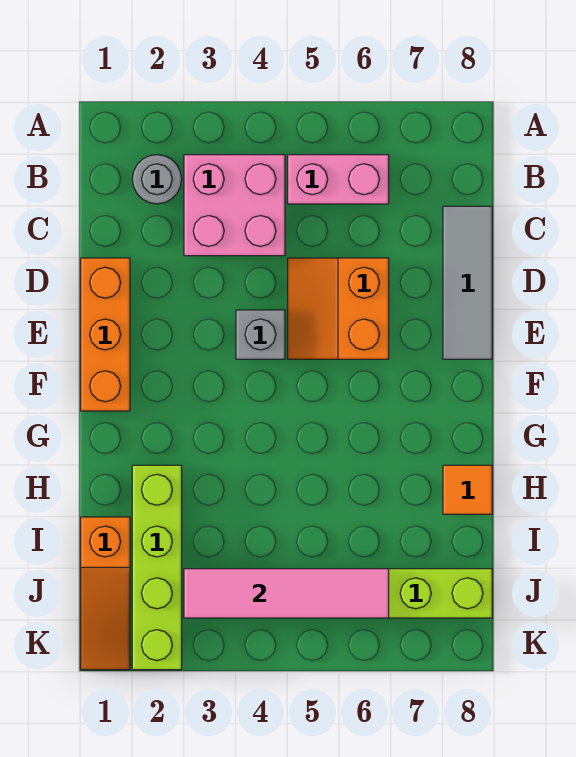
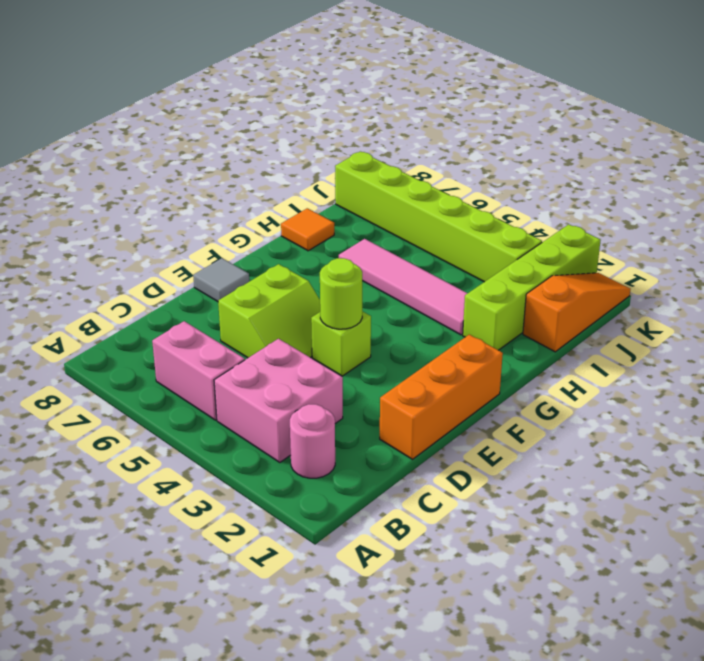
grey round brick B2 level 1 -> pink round brick B2 level 1
grey tile C8:E8 level 1 -> grey tile E8 level 1
orange slope D5:E6 level 1 top 6 -> lime slope D5:E6 level 1 top 6
grey brick E4 level 1 -> lime brick E4 level 1
none -> lime round brick E4 level 2
pink tile J3:J6 level 2 -> pink tile H3:H6 level 1

